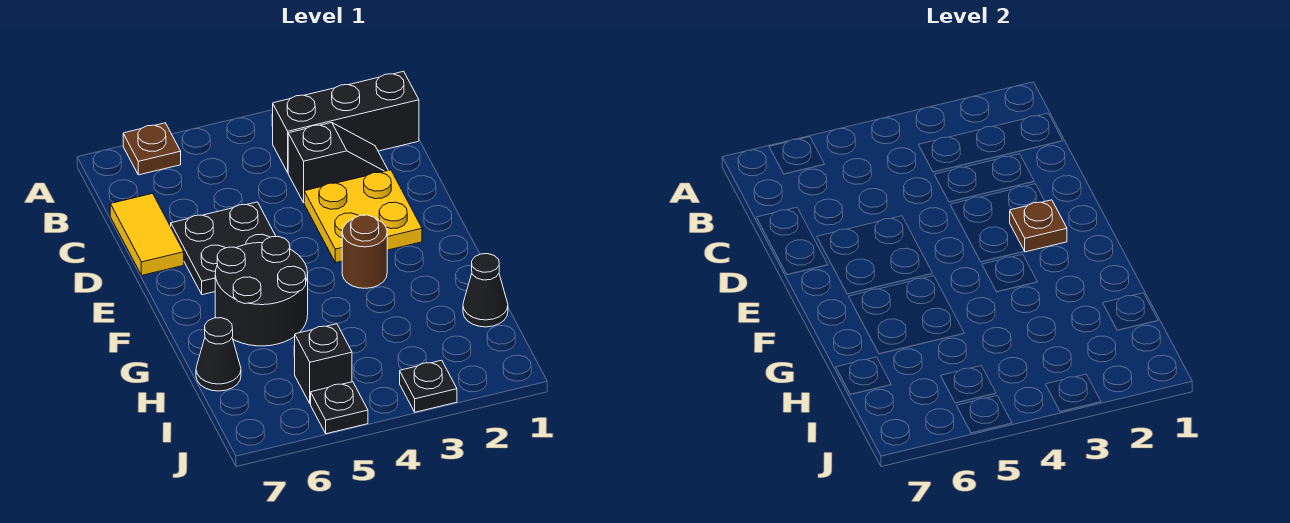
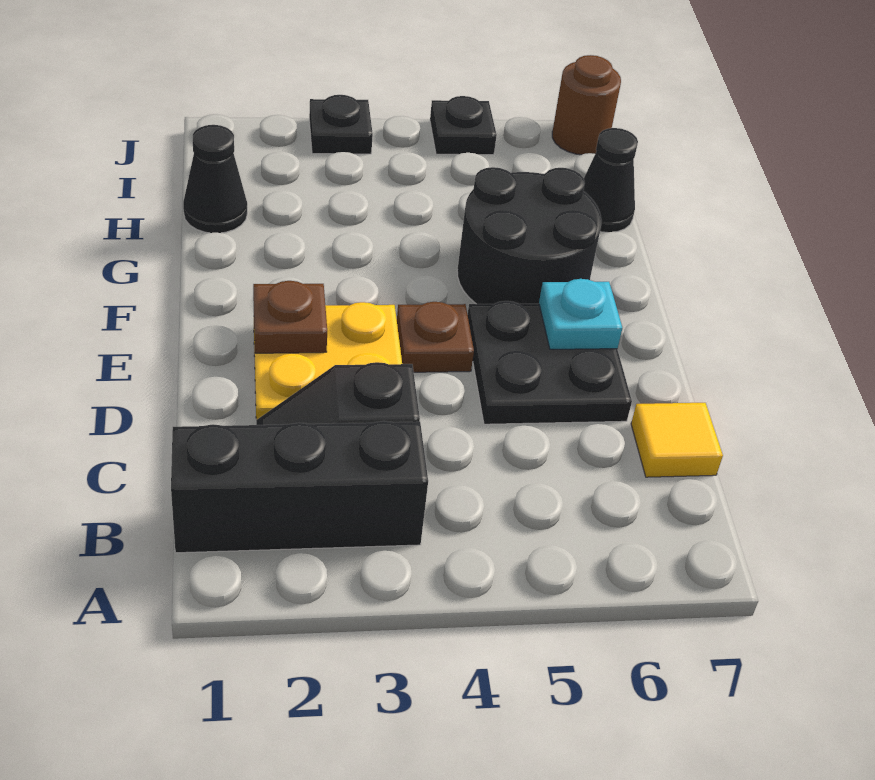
brown plate A6 level 1 -> brown plate E4 level 1
yellow tile C7:D7 level 1 -> yellow tile C7 level 1
none -> cyan plate E6 level 2
brown round brick F3 level 1 -> brown round brick J7 level 1
black brick I5 level 1 -> none

